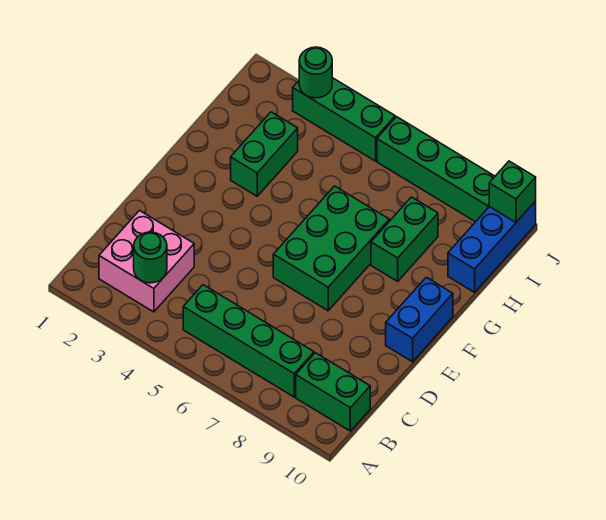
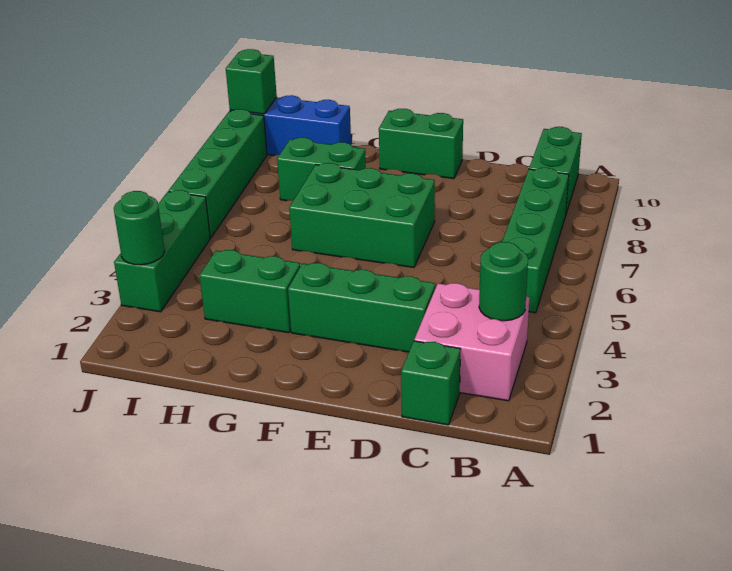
none -> green brick C1 level 1
none -> green brick D3:F3 level 1
blue brick E10:F10 level 1 -> green brick E10:F10 level 1

